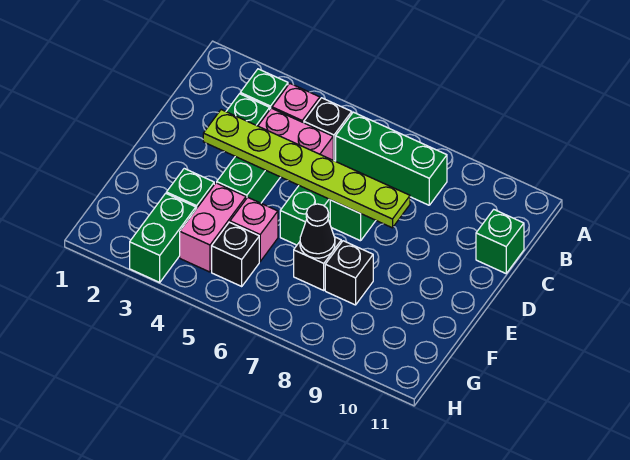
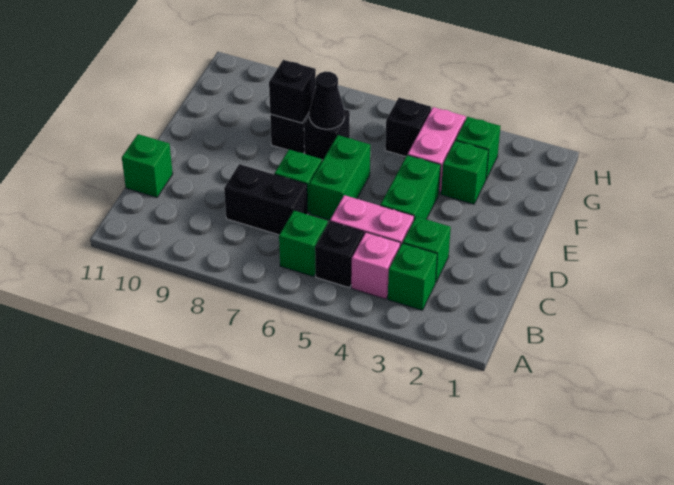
green brick B6:B8 level 1 -> green brick B6 level 1
none -> black brick C7:C8 level 1
lime plate D3:D8 level 2 -> none
pink brick F5 level 1 -> none
none -> black brick F8 level 2
green brick G3:H3 level 1 -> green brick G3 level 1

